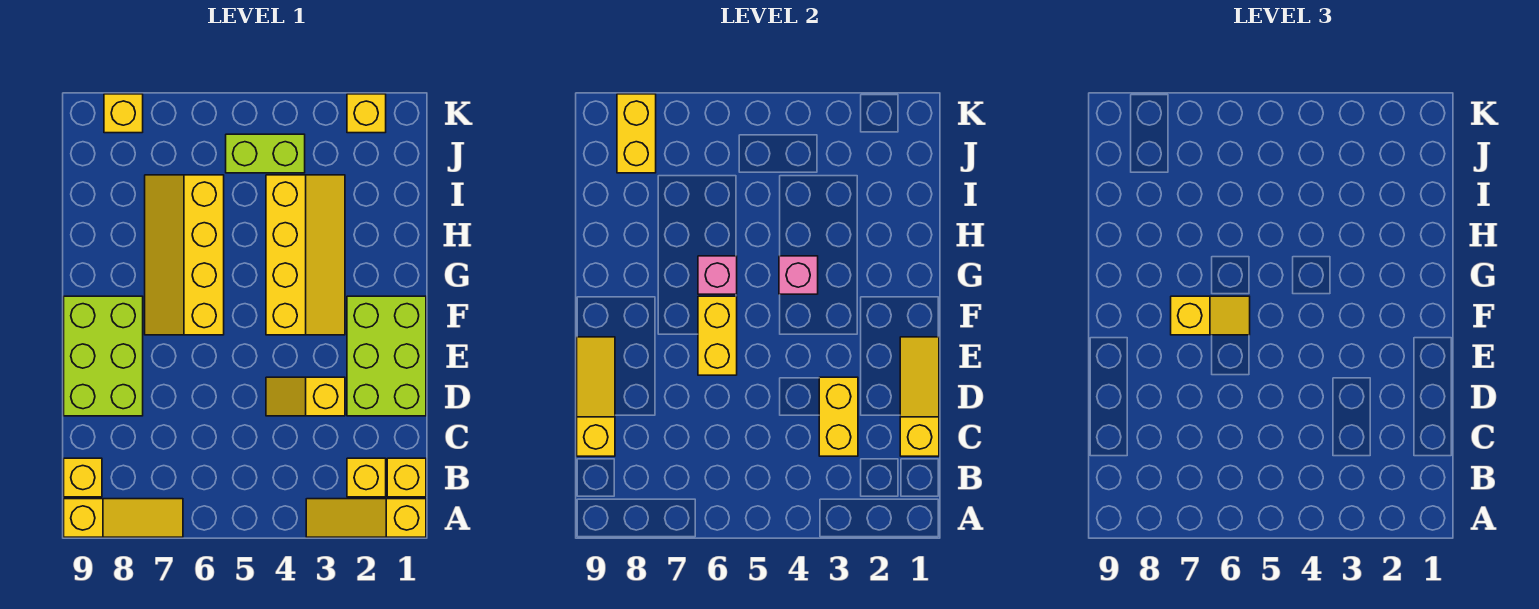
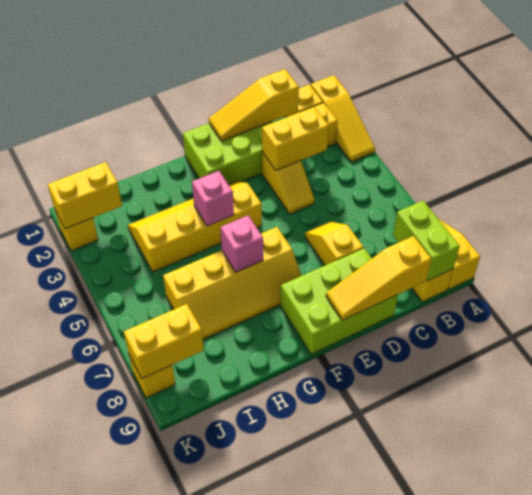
yellow brick E6:F6 level 2 -> yellow brick J2:K2 level 2
yellow slope F6:F7 level 3 top 7 -> yellow slope D6:D7 level 1 top 7
lime brick J4:J5 level 1 -> lime brick B8:B9 level 2

